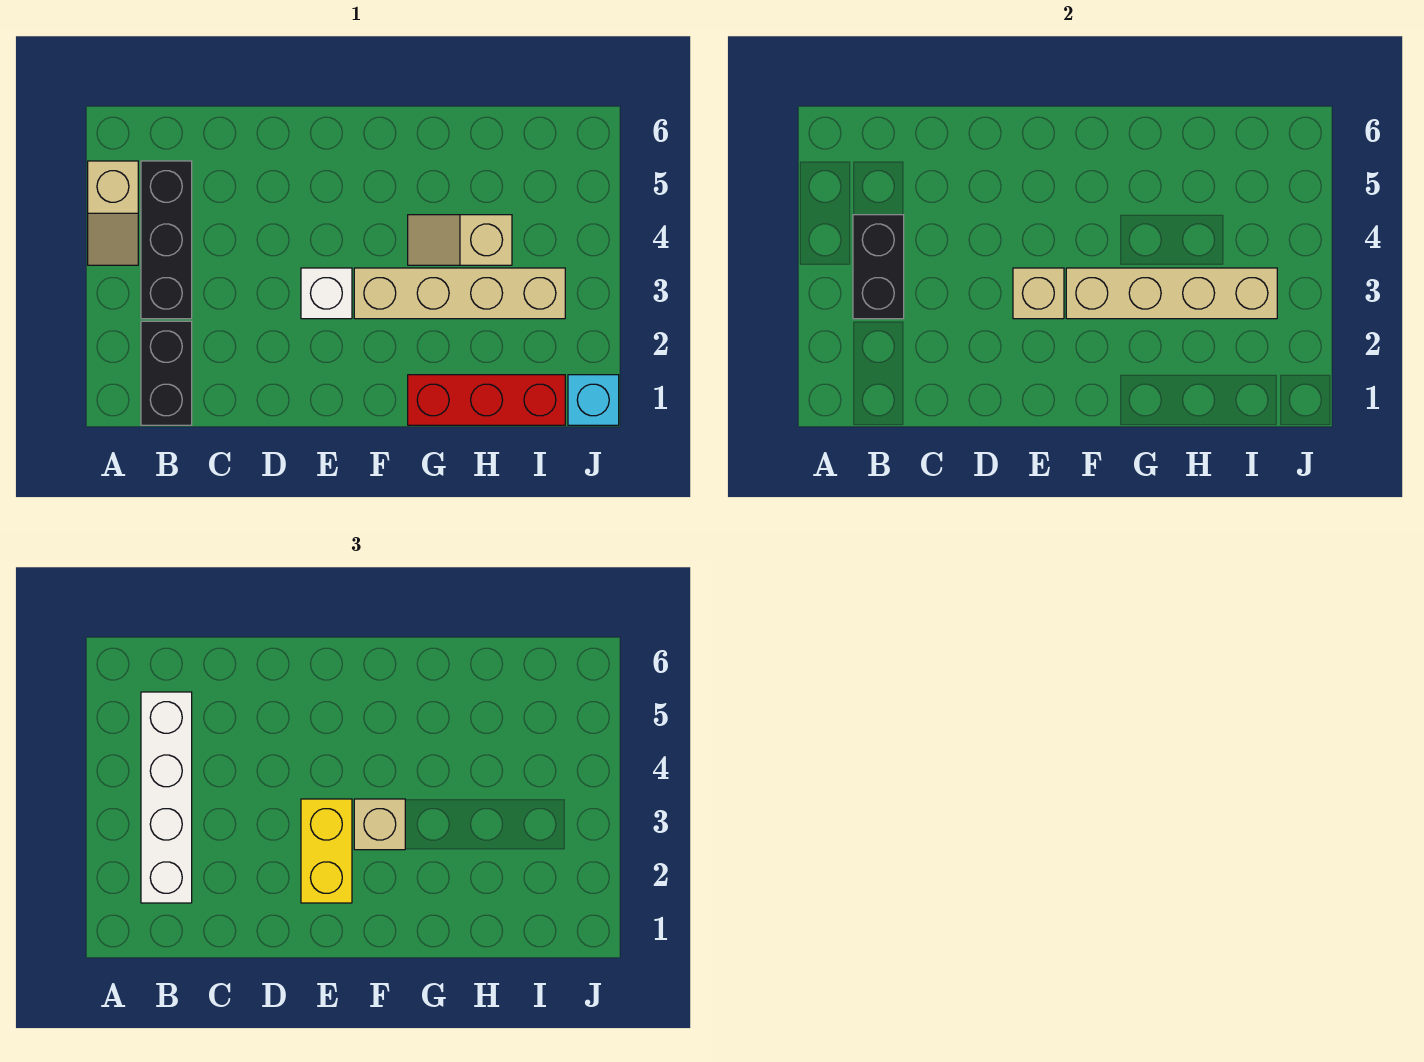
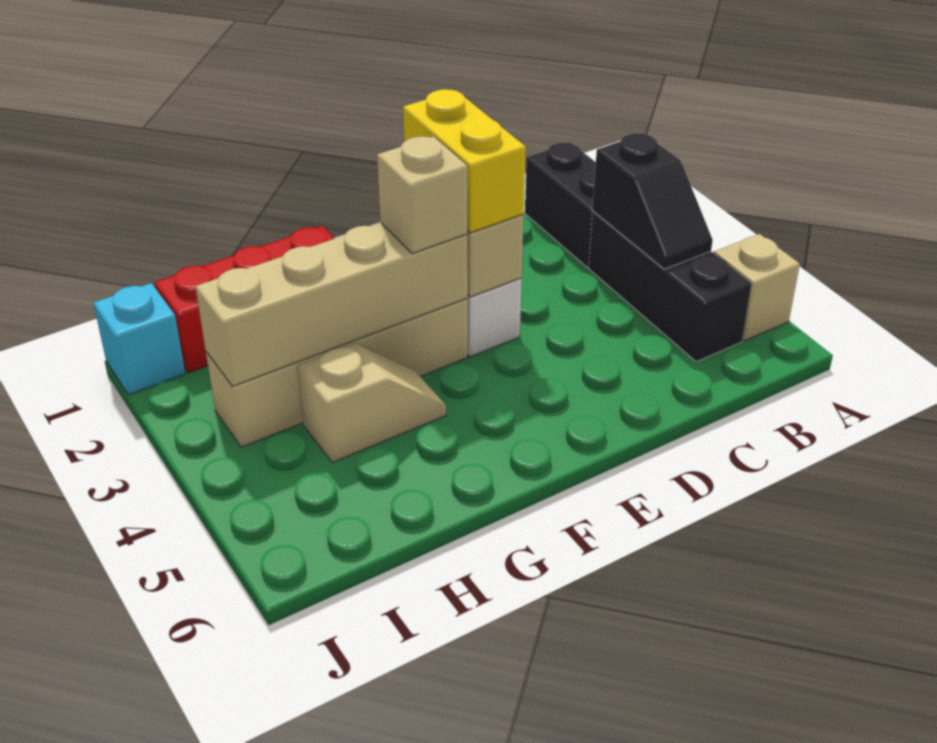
white brick B2:B5 level 3 -> none
black brick B3:B4 level 2 -> black slope B3:B4 level 2 top 3

